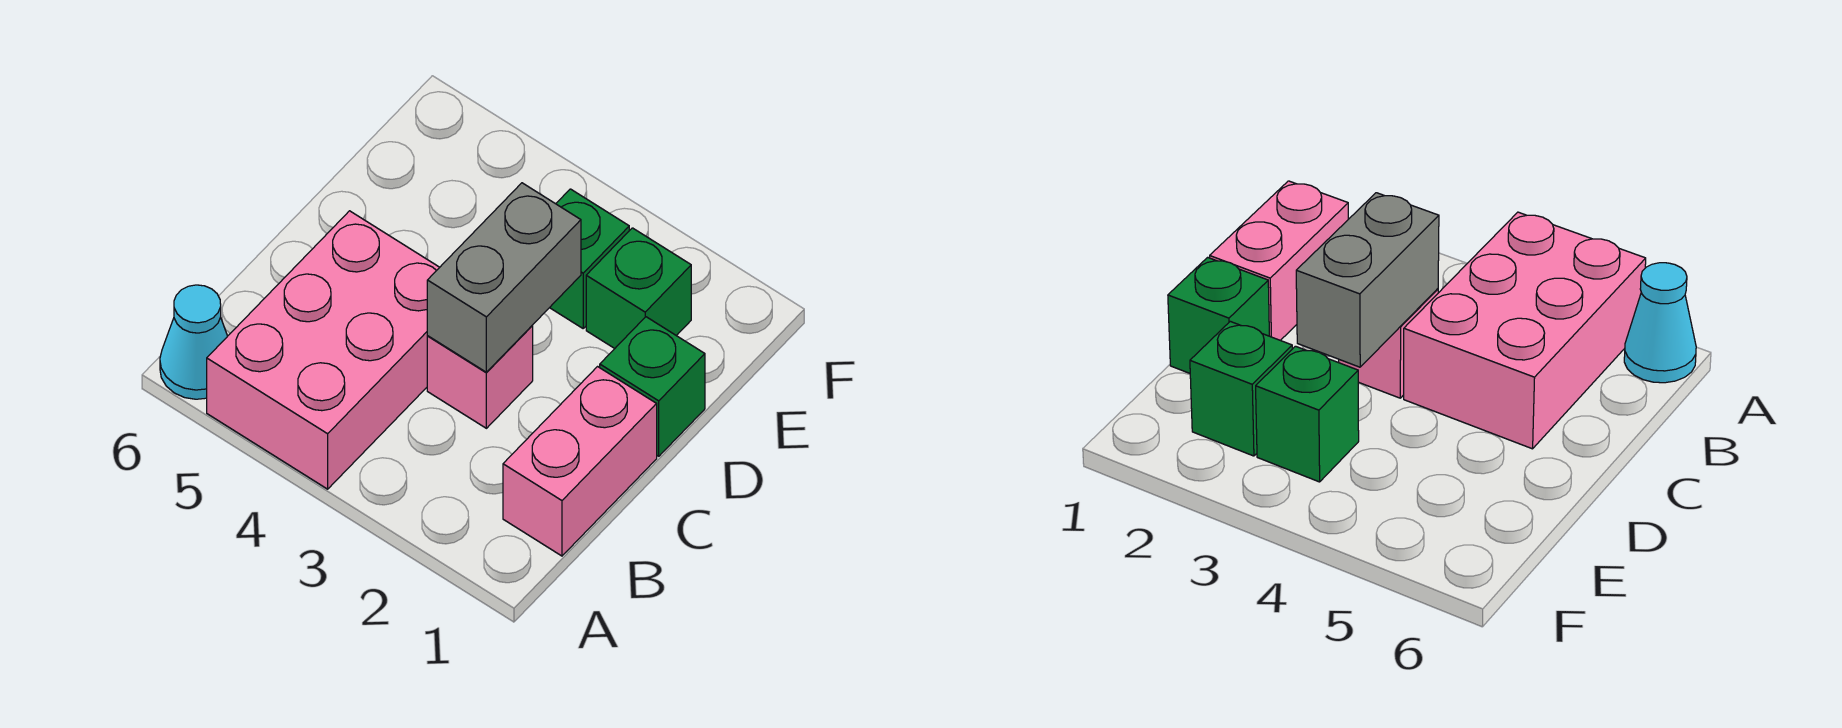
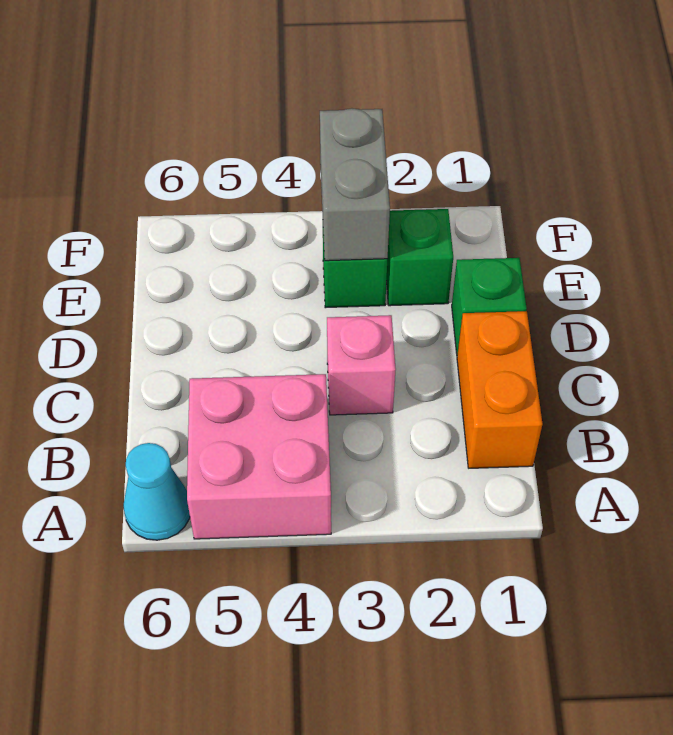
pink brick A4:C5 level 1 -> pink brick A4:B5 level 1
pink brick B1:C1 level 1 -> orange brick B1:C1 level 1
grey brick C3:D3 level 2 -> grey brick E3:F3 level 2

